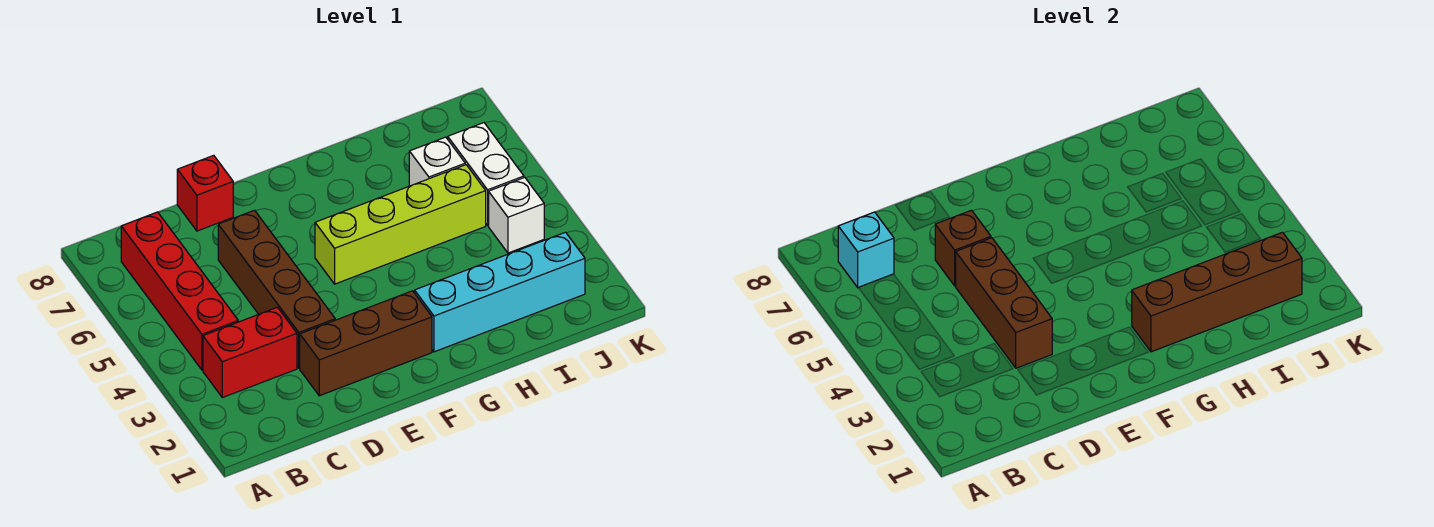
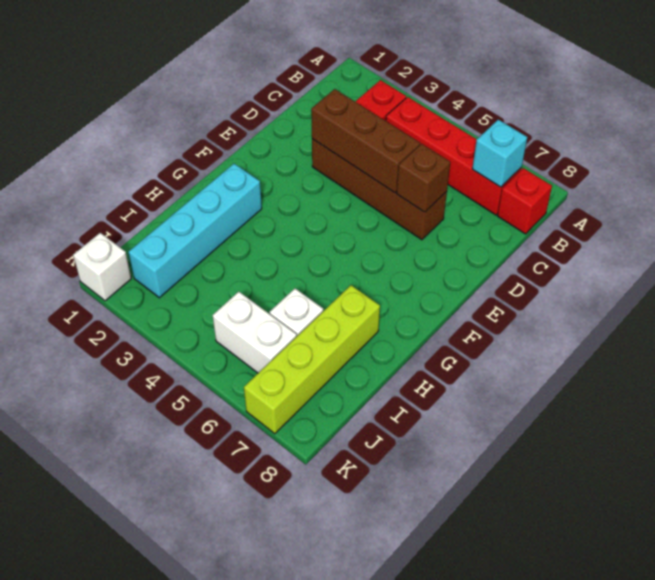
brown brick D2:F2 level 1 -> none
red brick D8 level 1 -> red brick B8 level 1
lime brick F5:I5 level 1 -> lime brick H7:K7 level 1
brown brick G2:J2 level 2 -> none
white brick J4 level 1 -> white brick K1 level 1

